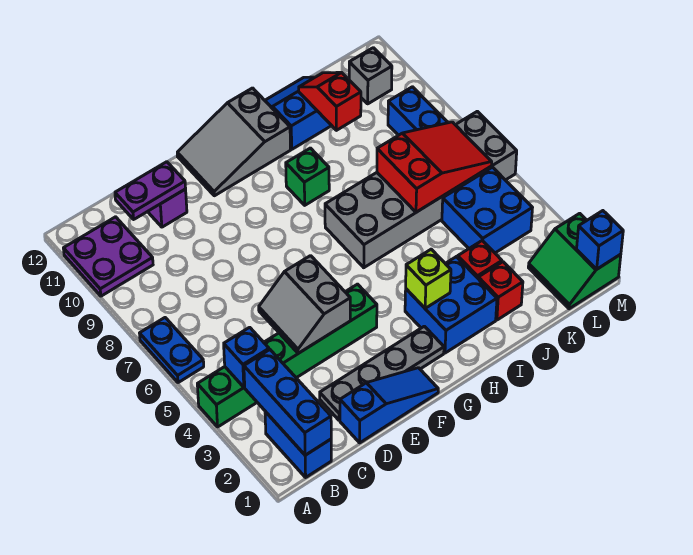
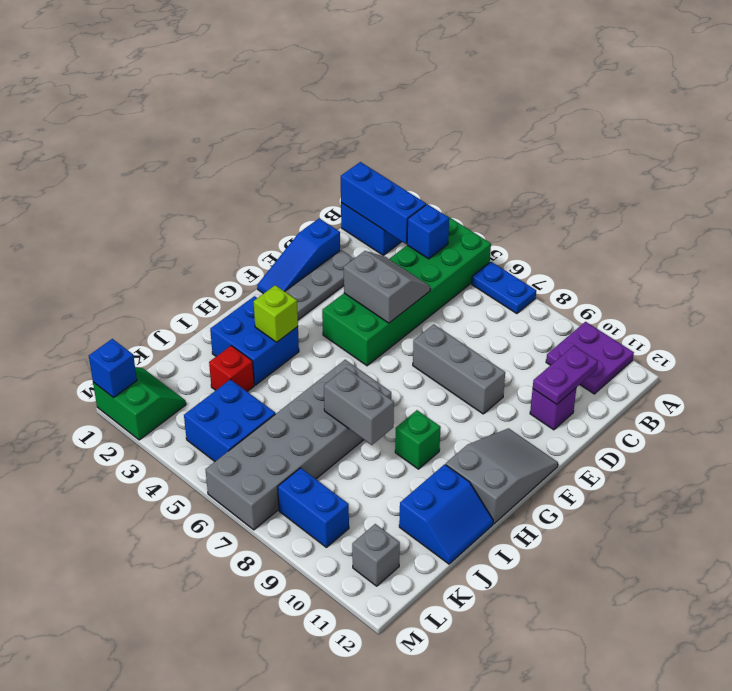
green brick A4:F4 level 1 -> green brick A4:F5 level 1
none -> grey brick E7:E9 level 1
none -> grey brick I7:I8 level 2
red brick J2 level 1 -> none
red slope J6:L7 level 2 top J -> none
red slope J10:J11 level 2 top 10 -> none

